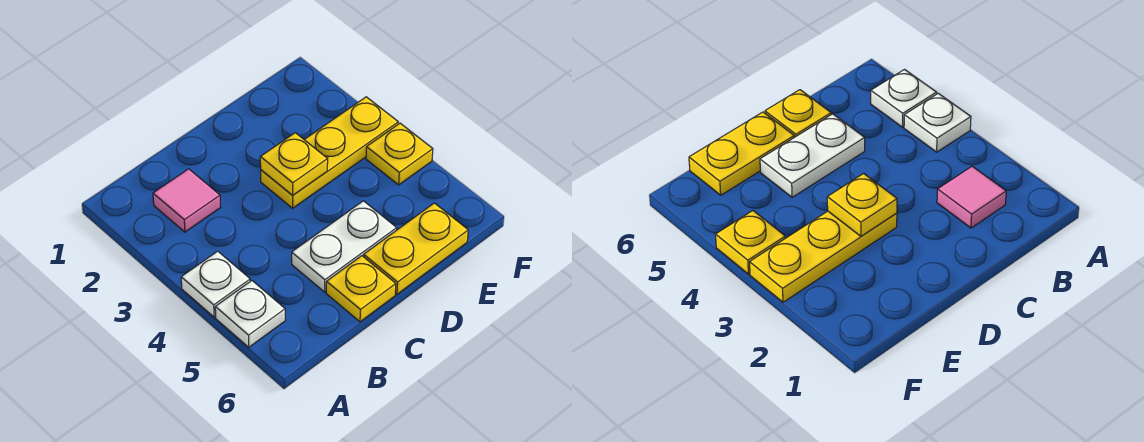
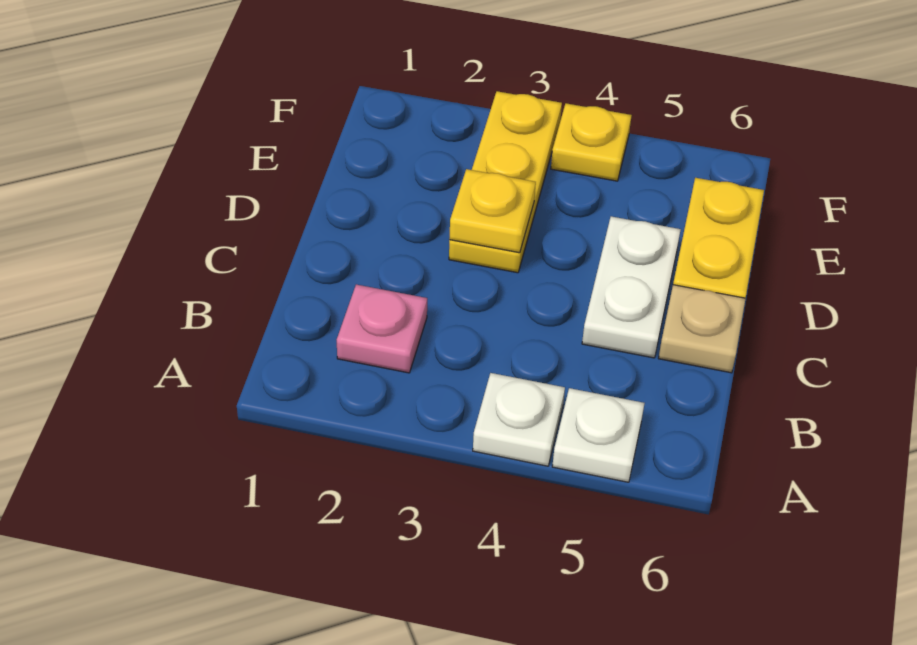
pink tile B2 level 1 -> pink plate B2 level 1
yellow plate C6 level 1 -> tan plate C6 level 1

